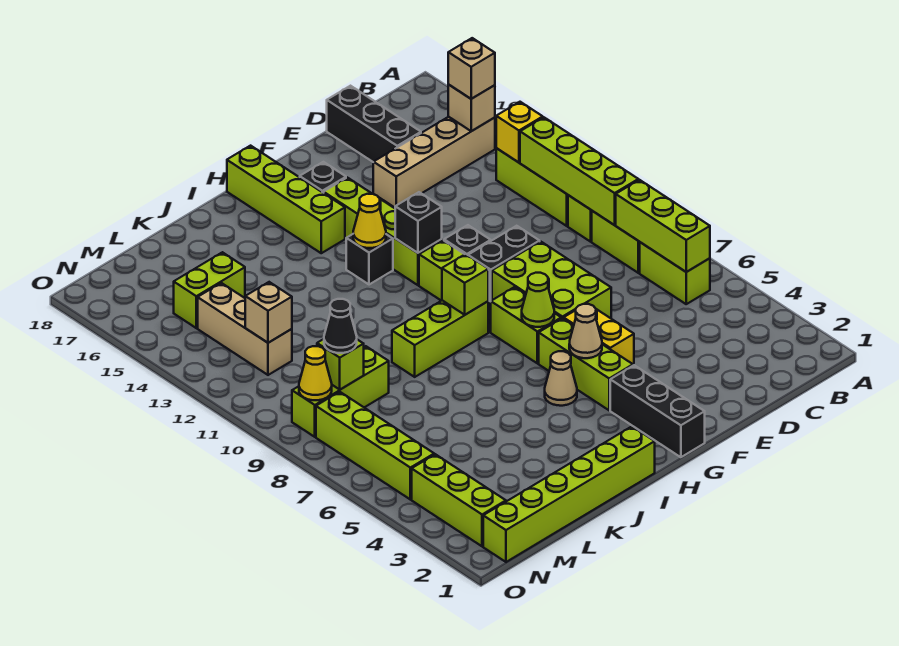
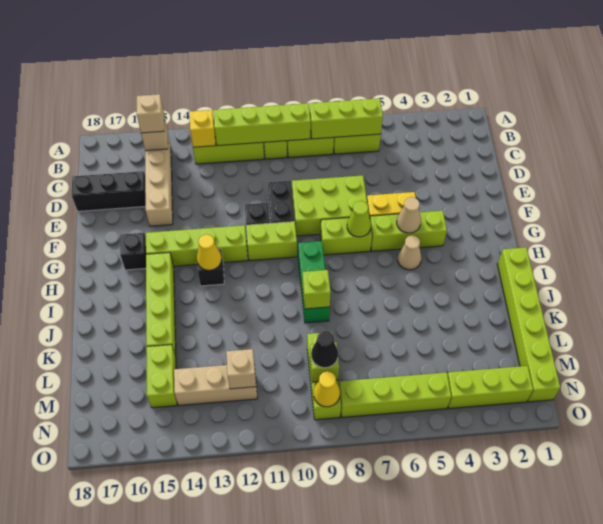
black brick G1:G3 level 1 -> none
black brick G12 level 2 -> none
lime brick H9:J9 level 1 -> green brick H9:J9 level 1
lime brick H9 level 2 -> lime brick J9 level 2
lime brick H15:H18 level 1 -> lime brick H15:K15 level 1

